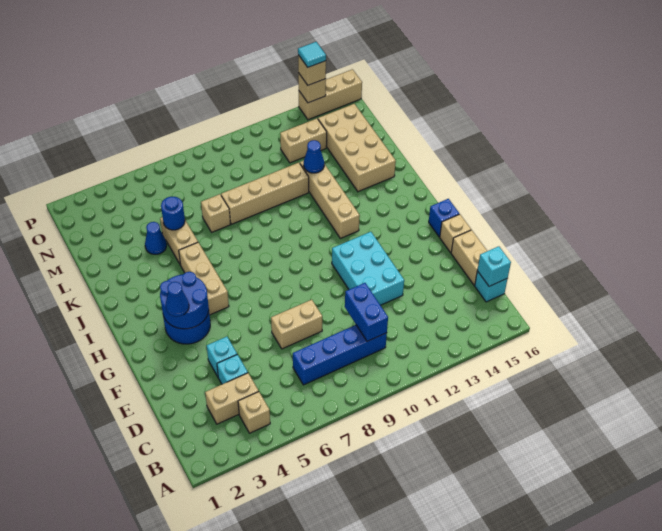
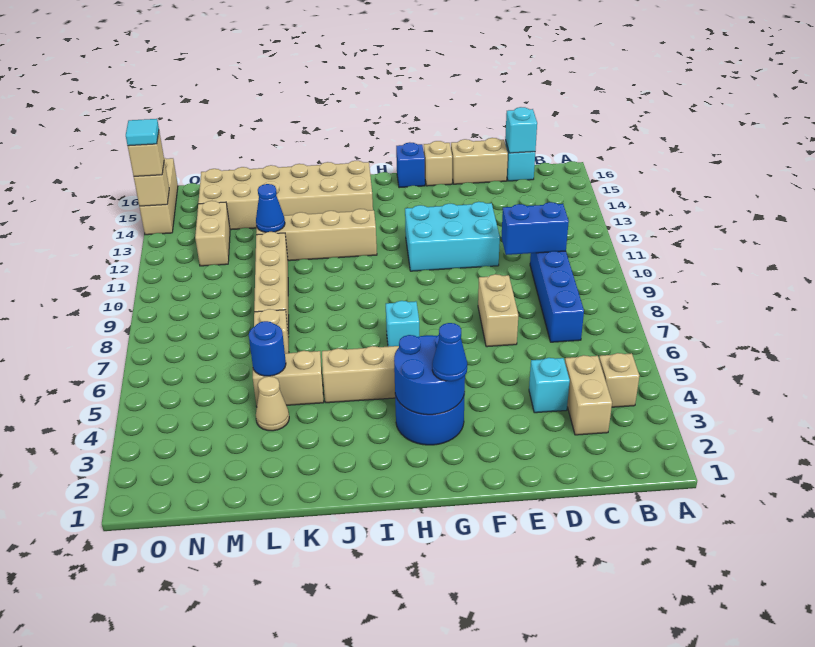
cyan brick E4 level 1 -> cyan brick H7 level 1
tan brick K14:N15 level 1 -> tan brick I14:N15 level 1
blue cone L4 level 1 -> tan cone L4 level 1

